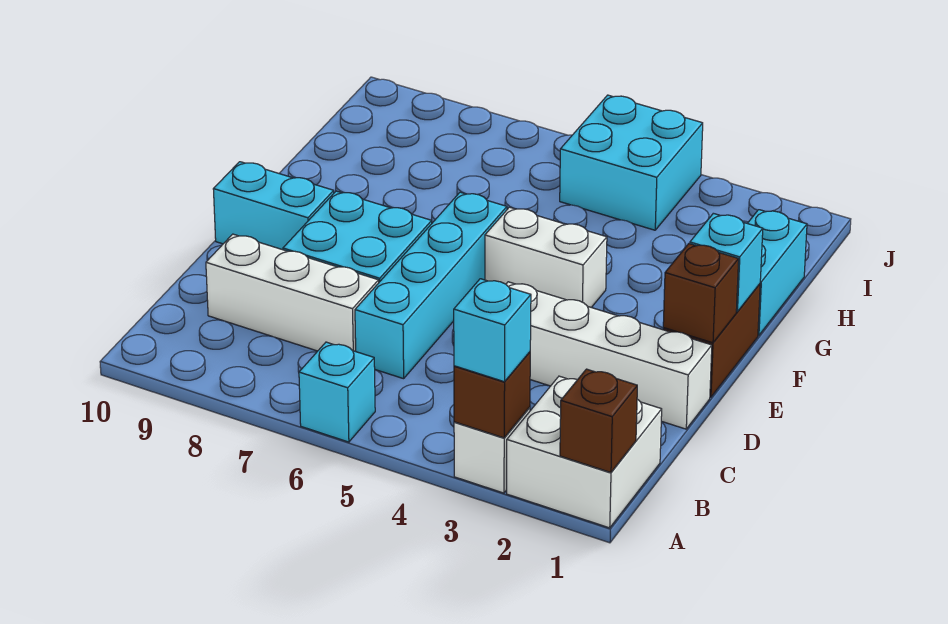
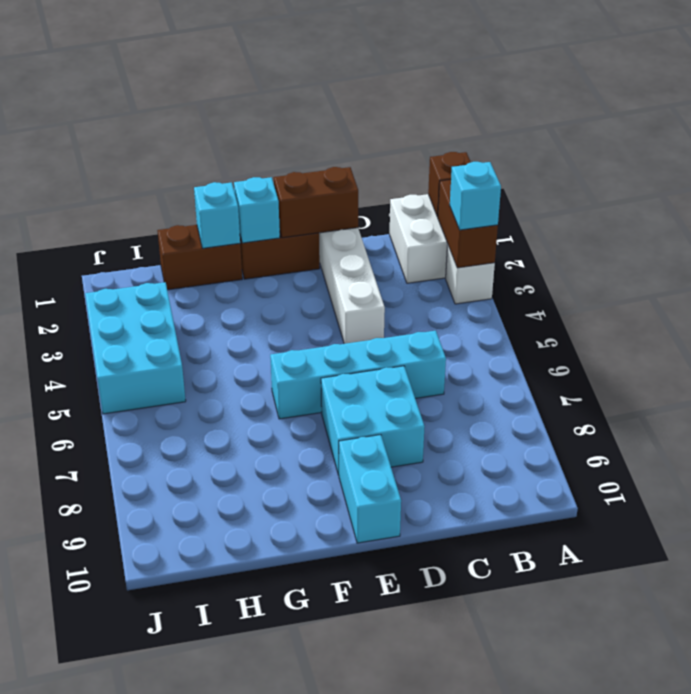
brown brick A3 level 2 -> brown brick A2:A3 level 2
cyan brick A6 level 1 -> cyan brick G1 level 2
white brick C7:C9 level 1 -> none
brown brick E1 level 2 -> brown brick D1:E1 level 2
white brick F4:F5 level 1 -> none
cyan brick G1:H1 level 1 -> brown brick G1:H1 level 1
cyan brick I4:J5 level 1 -> cyan brick I3:J5 level 1

